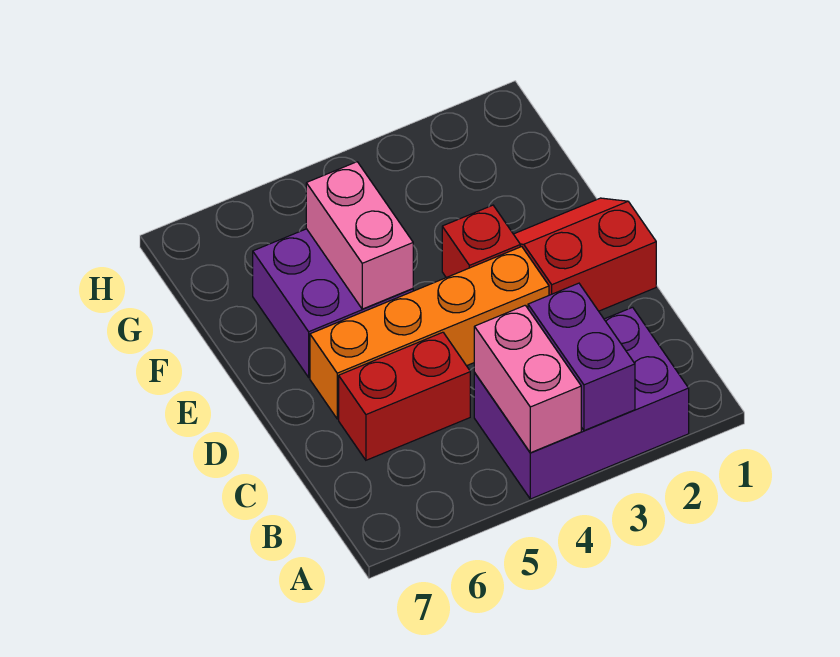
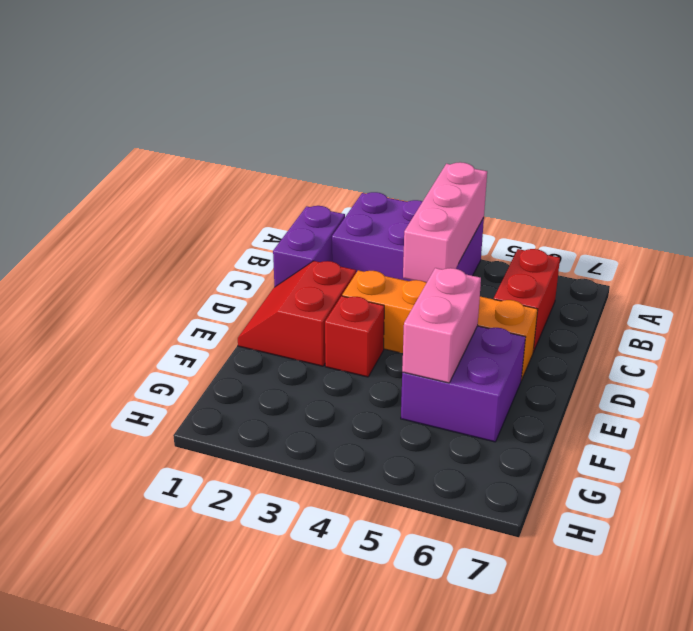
purple brick A3:B3 level 2 -> purple brick B1:C1 level 1
pink brick A4:B4 level 2 -> pink brick A4:C4 level 2
red brick C5:C6 level 1 -> red brick B6:C6 level 1
red slope D1:E2 level 1 top D -> red slope D1:E2 level 1 top 2

